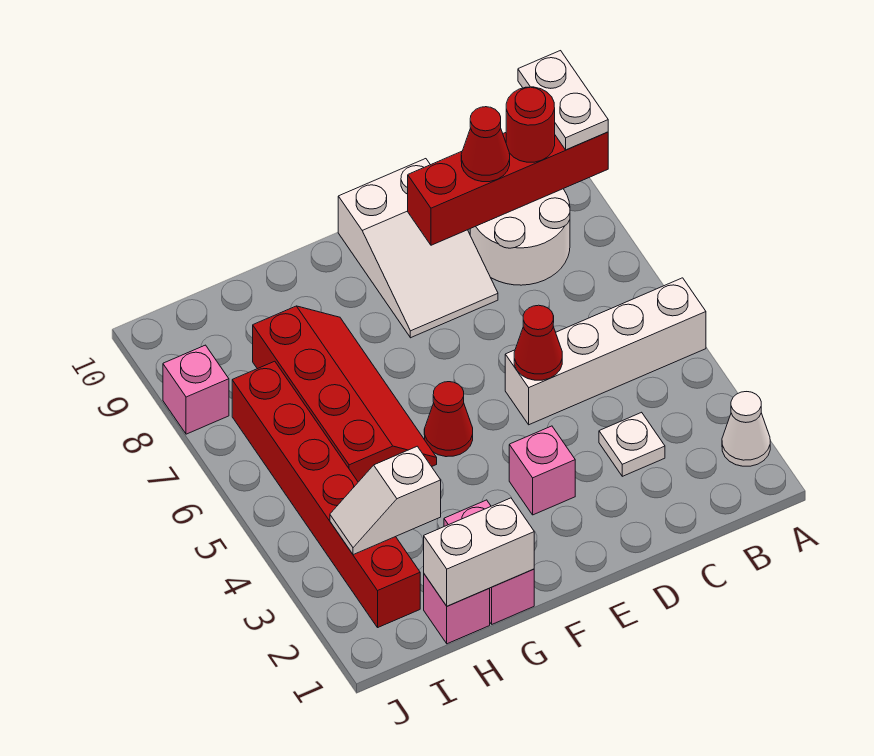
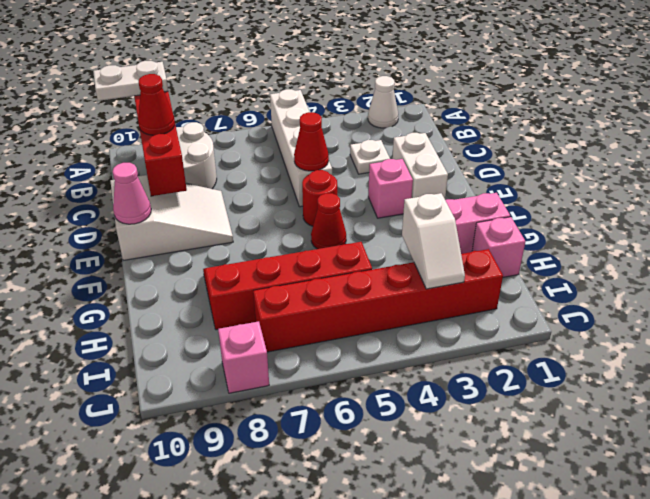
red round brick B9 level 3 -> red round brick E5 level 1
none -> pink cone E10 level 2
white brick G1:H1 level 2 -> white brick D2:E2 level 1

